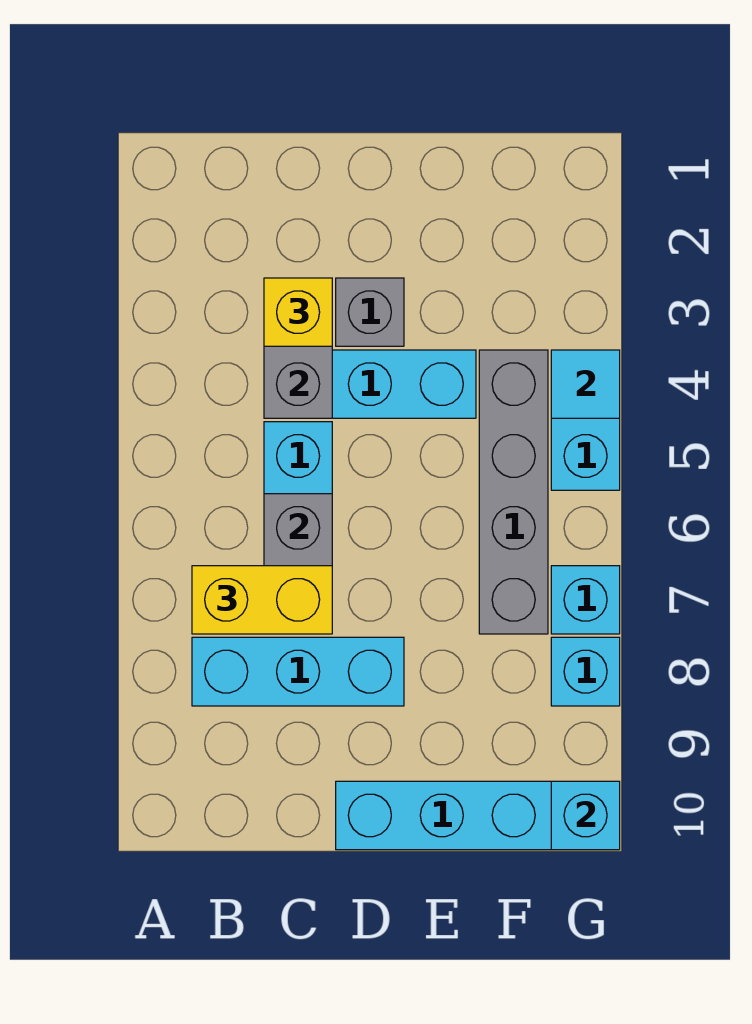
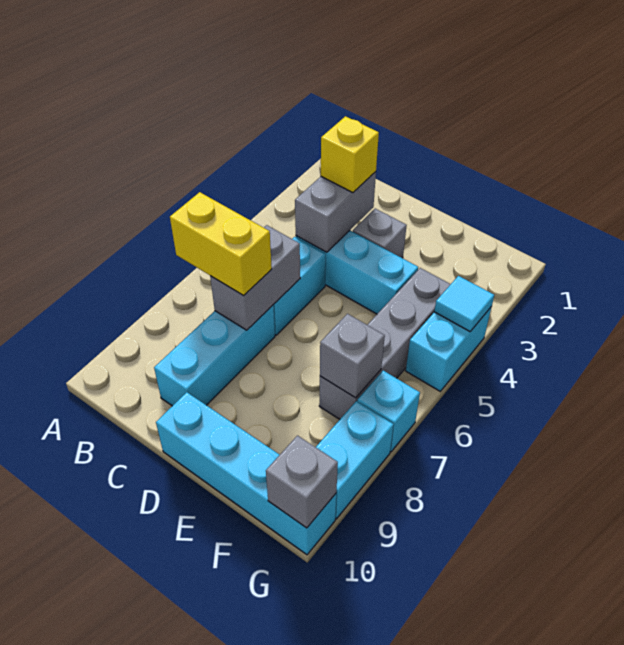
cyan brick B8:D8 level 1 -> cyan brick C7:C9 level 1
none -> grey brick F7 level 2
cyan brick G8 level 1 -> cyan brick G8:G9 level 1
cyan brick G10 level 2 -> grey brick G10 level 2

